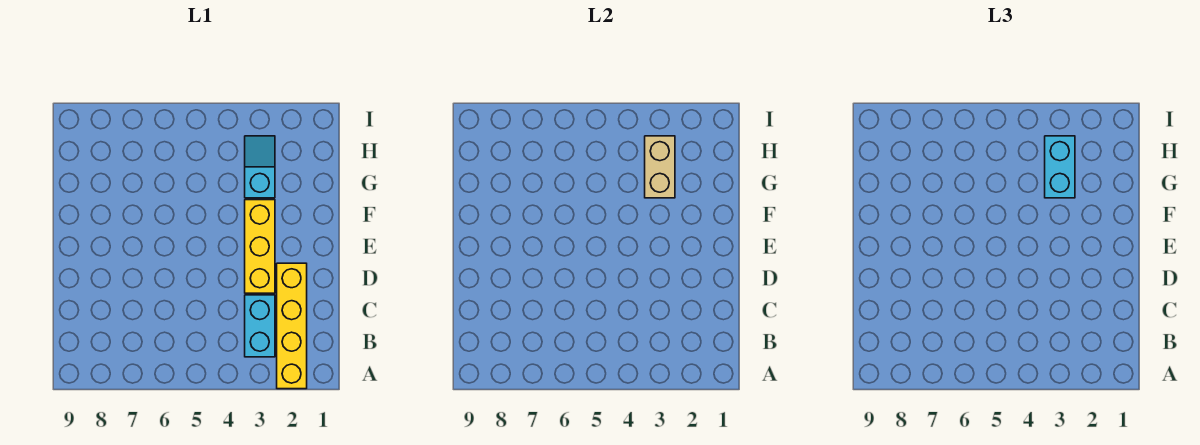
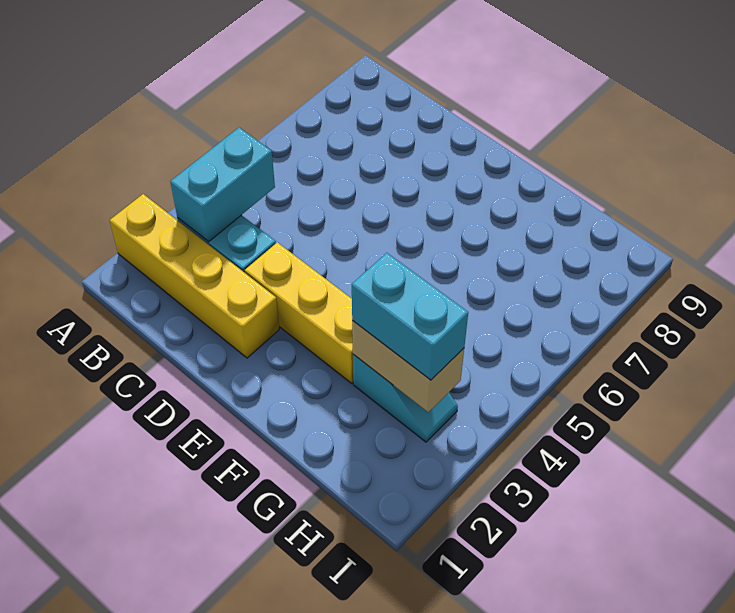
none -> cyan brick B3:B4 level 2

